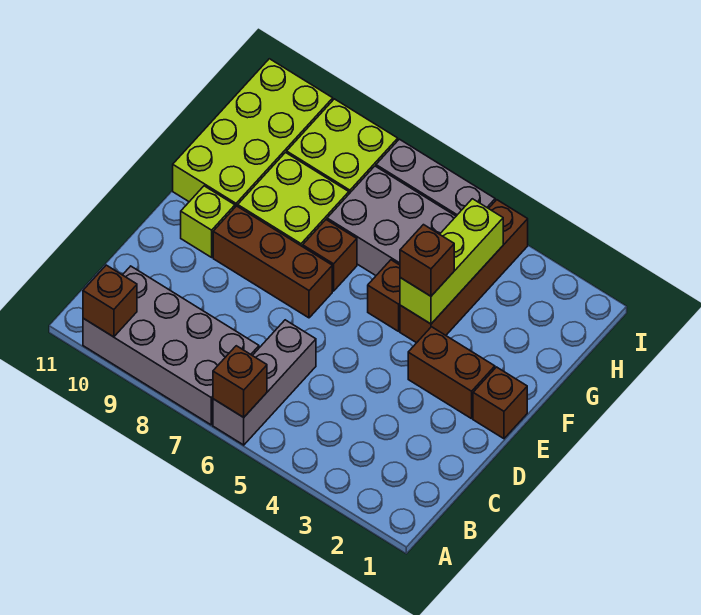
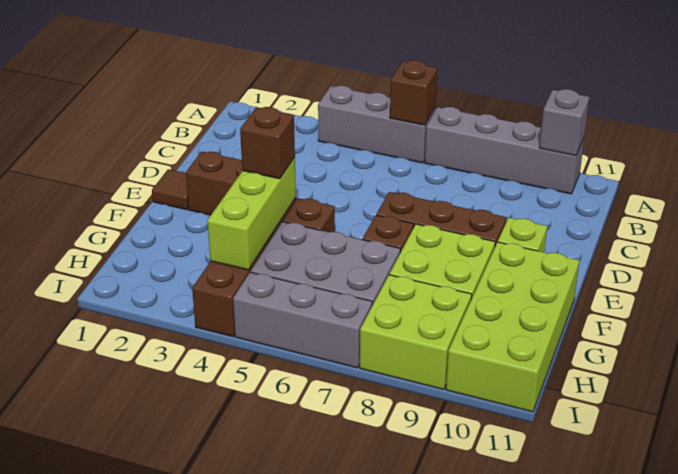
grey brick A6:C6 level 1 -> grey brick A4:A6 level 1
grey brick A7:B10 level 1 -> grey brick A7:A10 level 1
brown brick A10 level 2 -> grey brick A10 level 2
brown brick E1 level 1 -> brown tile E1 level 1

